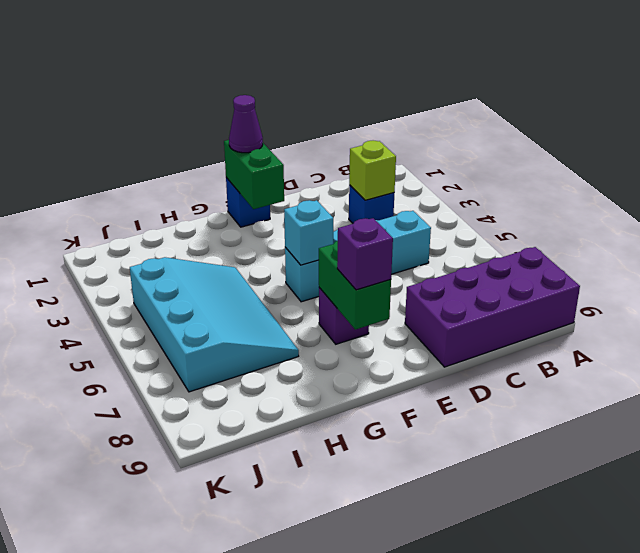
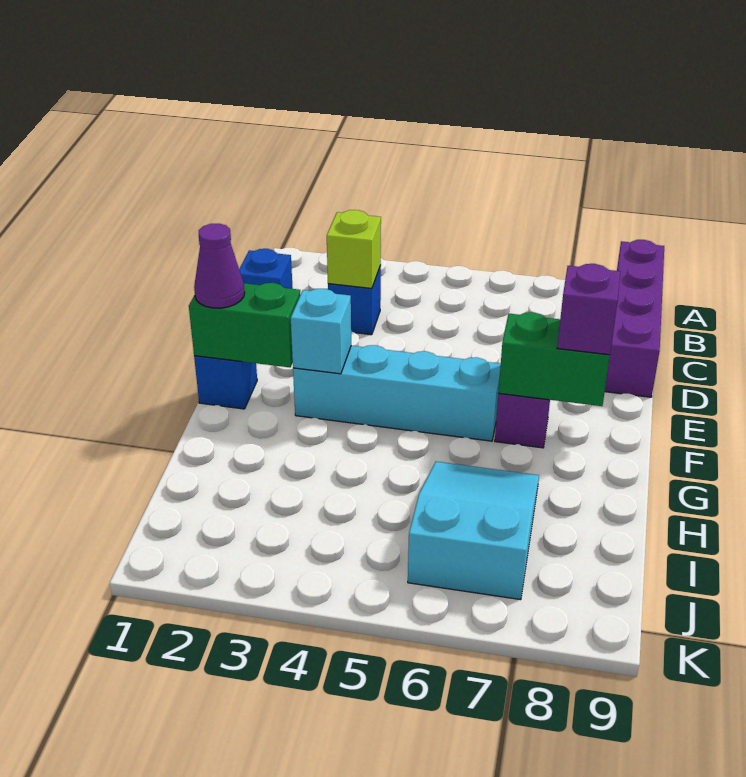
purple brick A8:D9 level 1 -> purple brick A9:D9 level 1
none -> blue brick C1 level 1
cyan brick C5:F5 level 1 -> cyan brick F3:F6 level 1
cyan brick F5 level 2 -> cyan brick F3 level 2
cyan slope H4:J7 level 1 top J -> cyan slope H6:J7 level 1 top J

